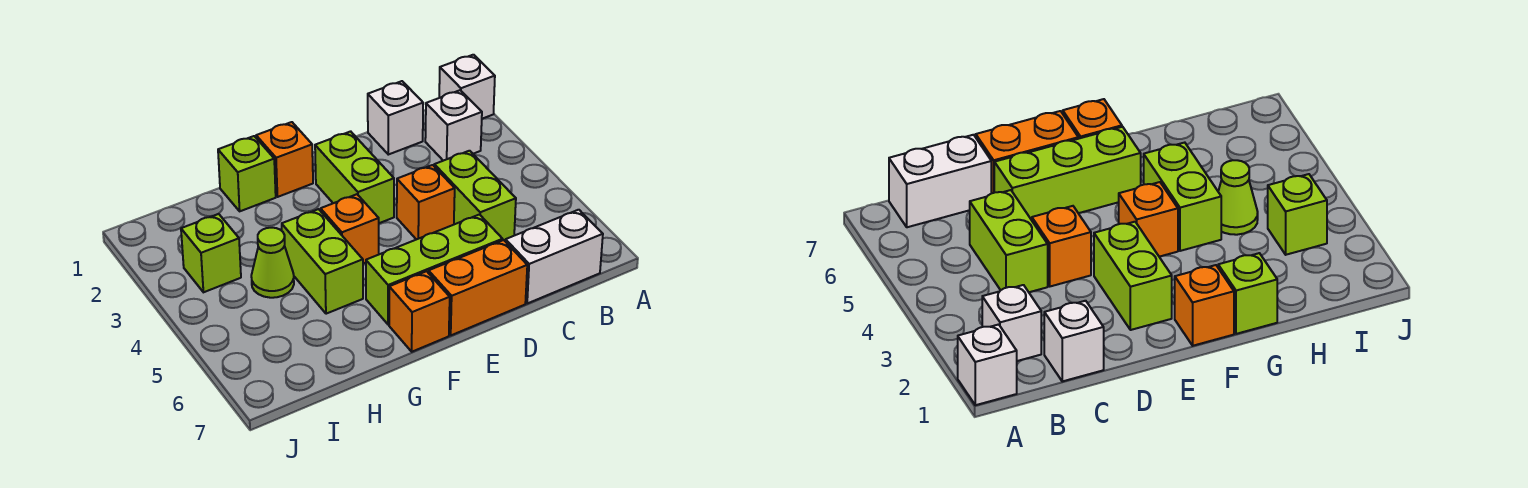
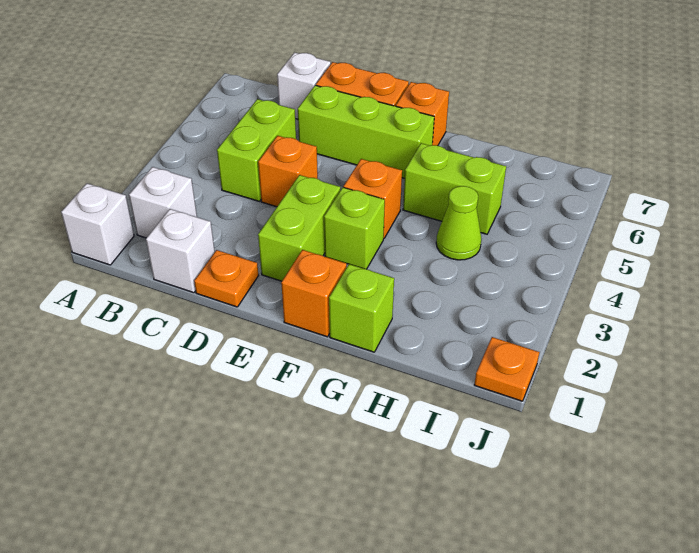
white brick B7:C7 level 1 -> white brick C7 level 1
none -> orange plate D1 level 1
lime brick G4:G5 level 1 -> lime brick G5:H5 level 1
lime brick I3 level 1 -> lime brick F3 level 1
none -> orange plate J1 level 1

